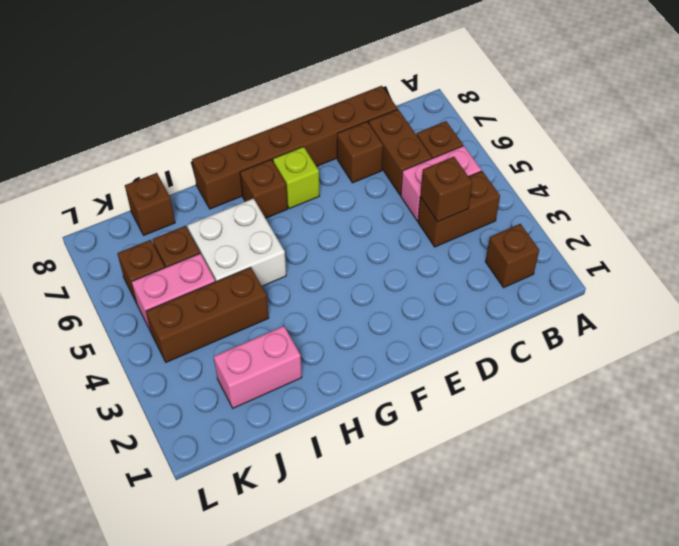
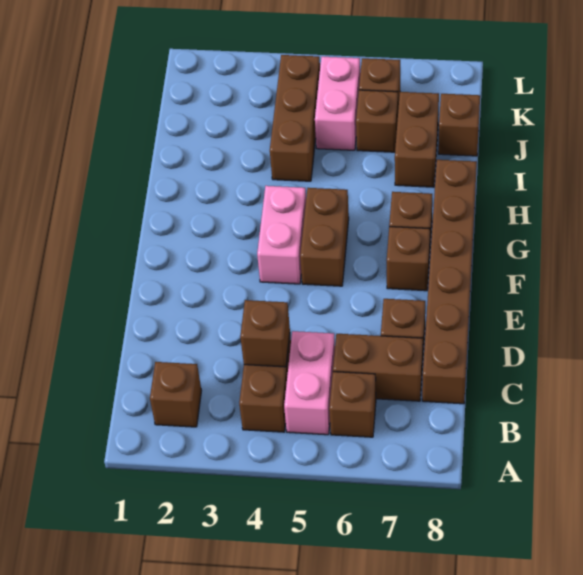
none -> brown brick F5:G5 level 1
lime brick F7 level 1 -> brown brick F7 level 1
white brick H5:I6 level 1 -> none
pink brick I2:J2 level 1 -> pink brick F4:G4 level 1
none -> brown brick I7:J7 level 1

